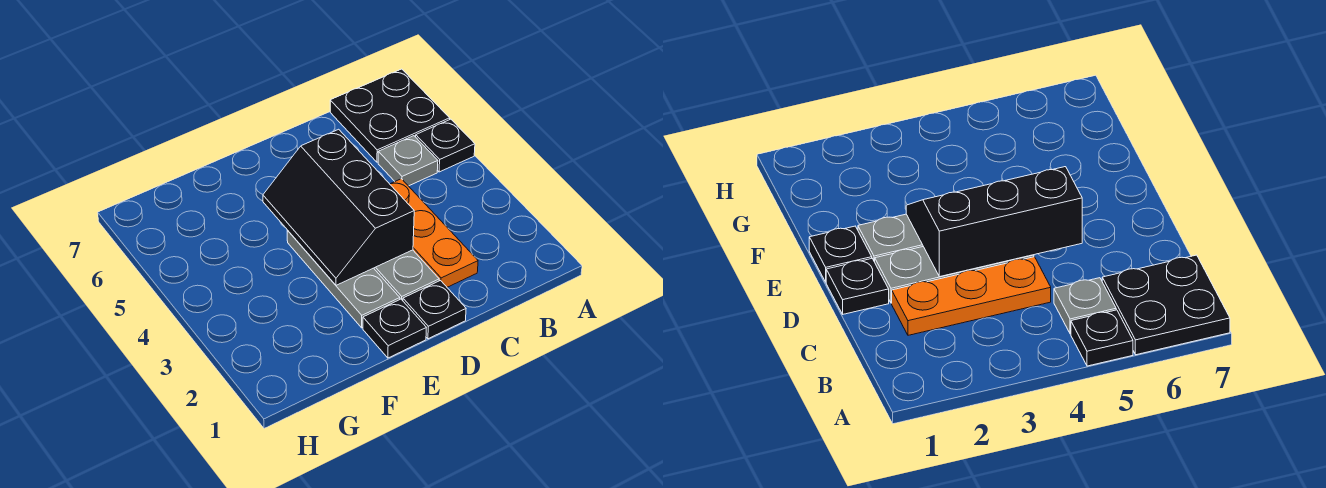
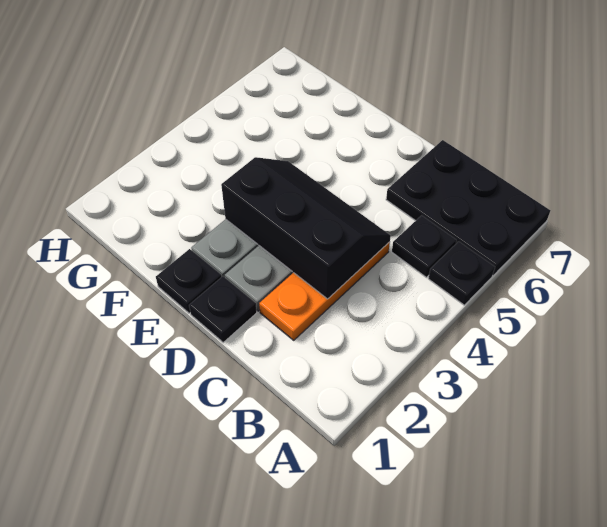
black plate A6:B7 level 1 -> black plate A6:C7 level 1
grey plate B5 level 1 -> black plate B5 level 1
black slope D3:E5 level 2 top D -> black slope C3:E4 level 2 top 3

